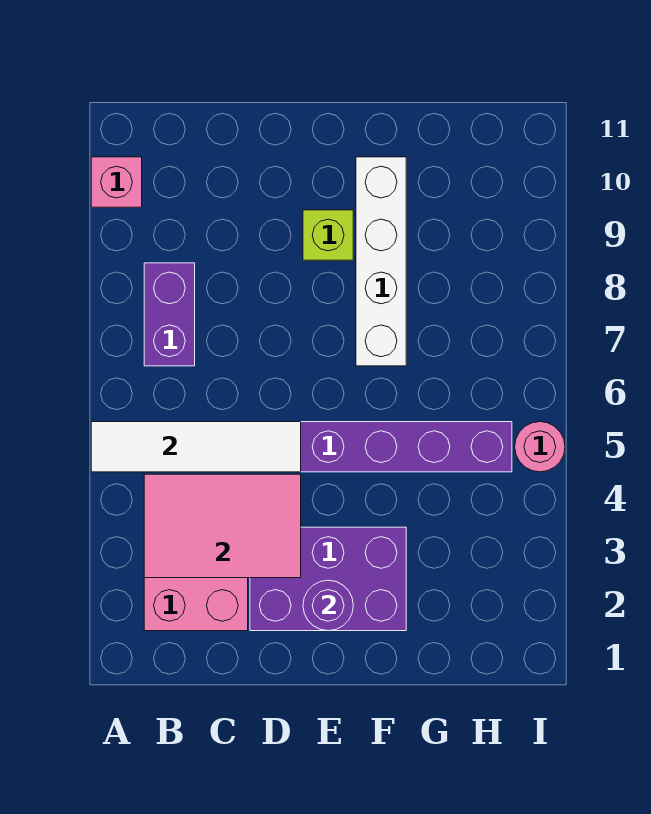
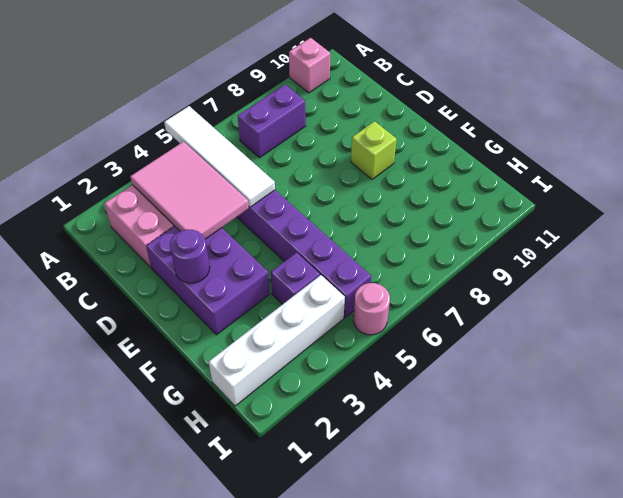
white brick F7:F10 level 1 -> white brick H1:H4 level 1
none -> purple brick G4 level 1

